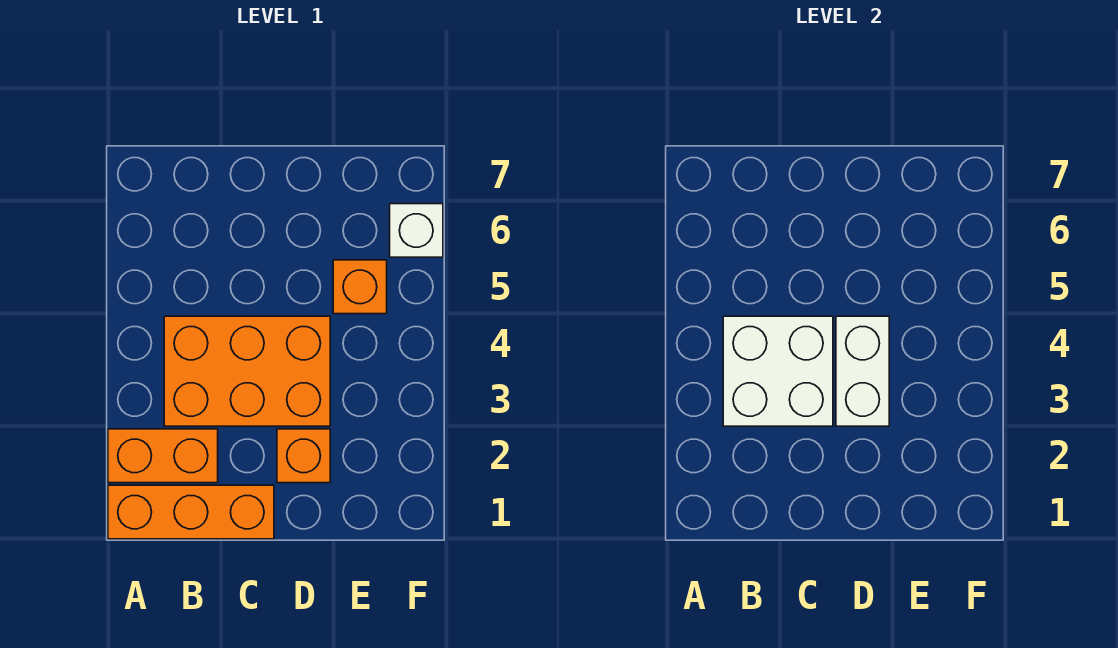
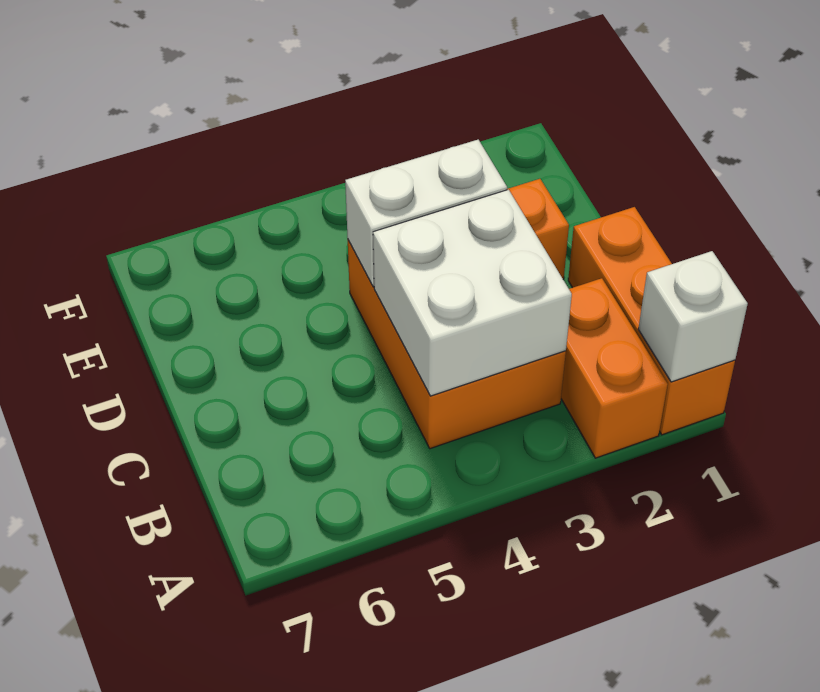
orange brick E5 level 1 -> none
white brick F6 level 1 -> white brick A1 level 2

